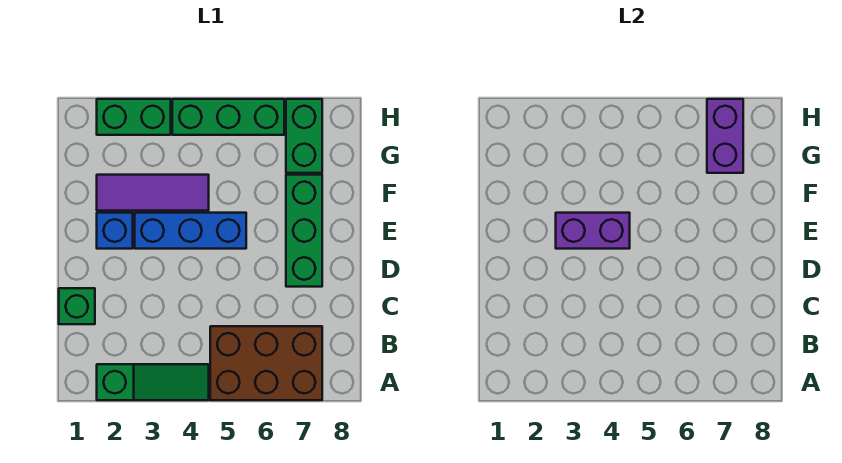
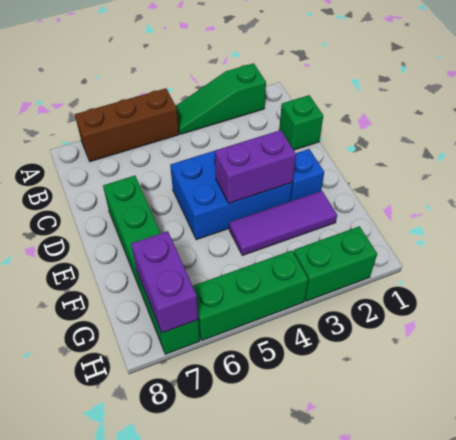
brown brick A5:B7 level 1 -> brown brick A5:A7 level 1
blue brick E3:E5 level 1 -> blue brick D3:E5 level 1

